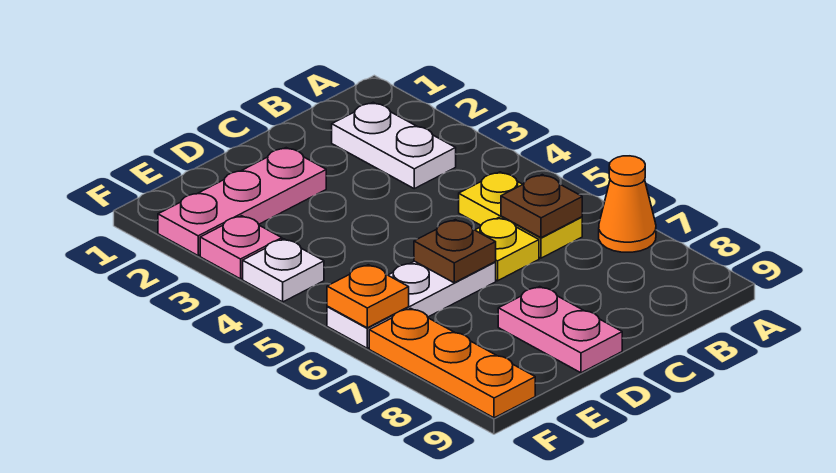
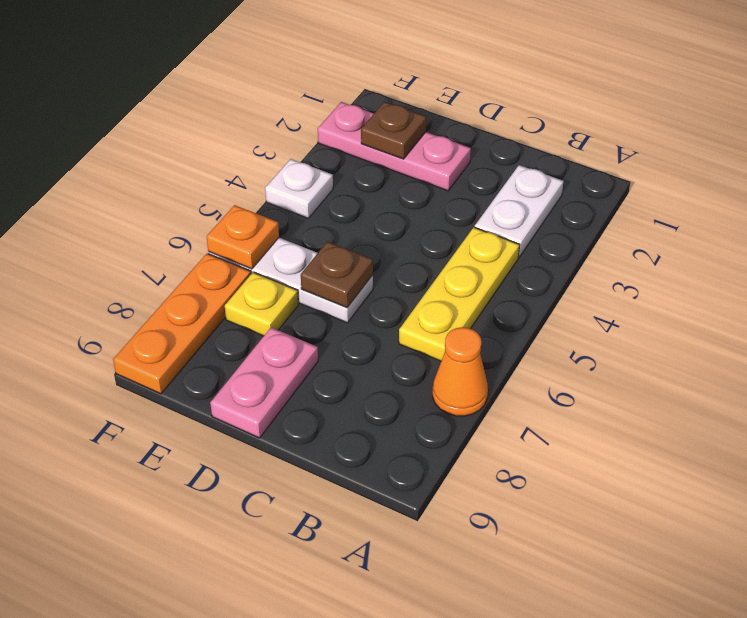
yellow plate B5:B6 level 1 -> yellow plate B4:B6 level 1
brown plate B6 level 2 -> brown plate E2 level 2
yellow plate C6 level 1 -> yellow plate E7 level 1
pink plate F3 level 1 -> none

